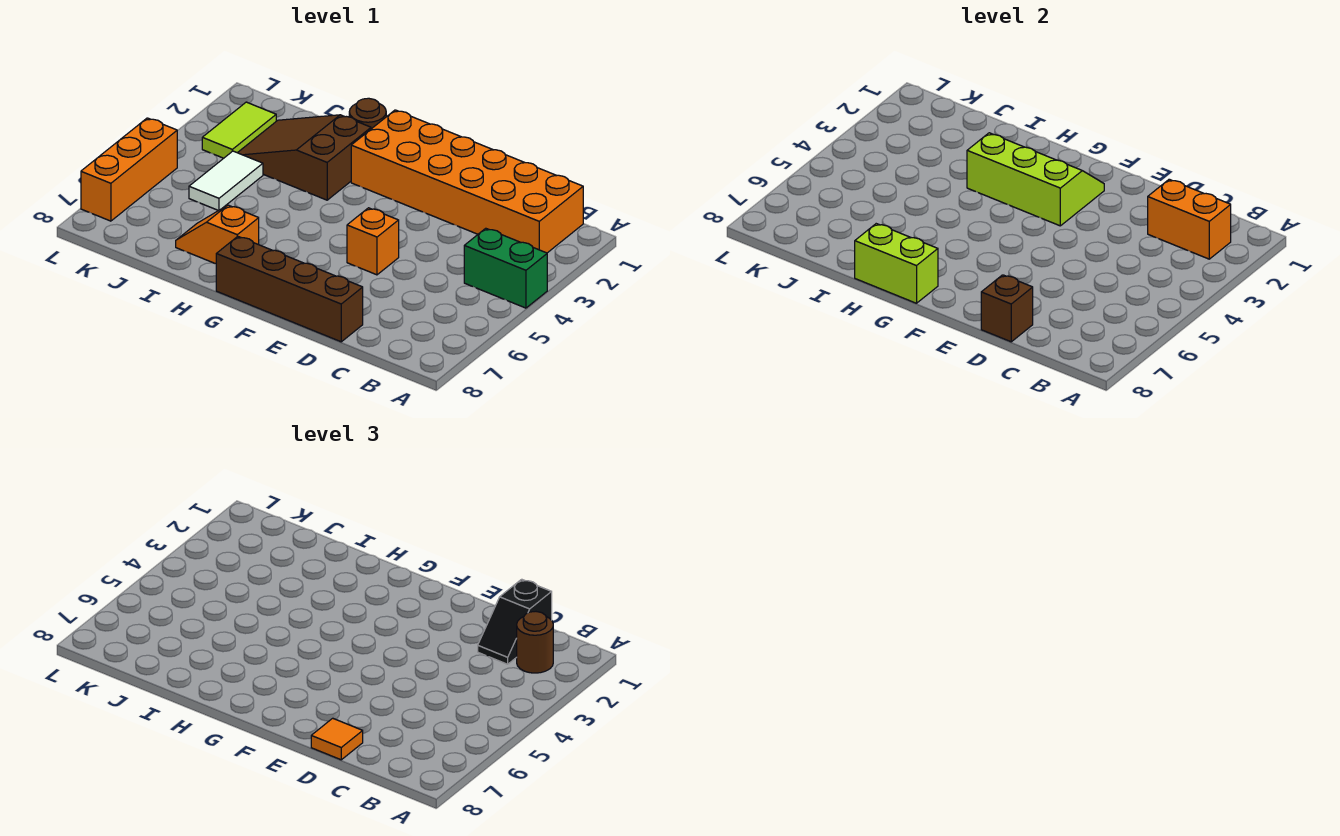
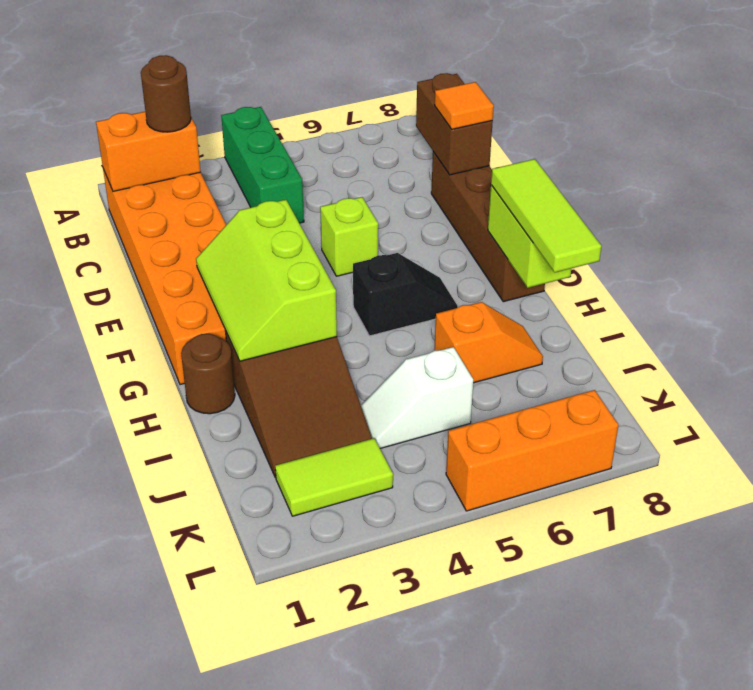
green brick A4:B4 level 1 -> green brick A4:C4 level 1
orange brick B2:C2 level 2 -> orange brick B1:B2 level 2
black slope C1:C2 level 3 top 1 -> black slope G5:G6 level 1 top 5
brown brick D8 level 2 -> brown brick C8:D8 level 2
orange brick E5 level 1 -> lime brick E5 level 1
none -> lime tile G8:I8 level 3
orange slope H7:I7 level 1 top H -> orange slope I6:I7 level 1 top 6
white tile J4:J5 level 1 -> white slope J4:J5 level 1 top 5

